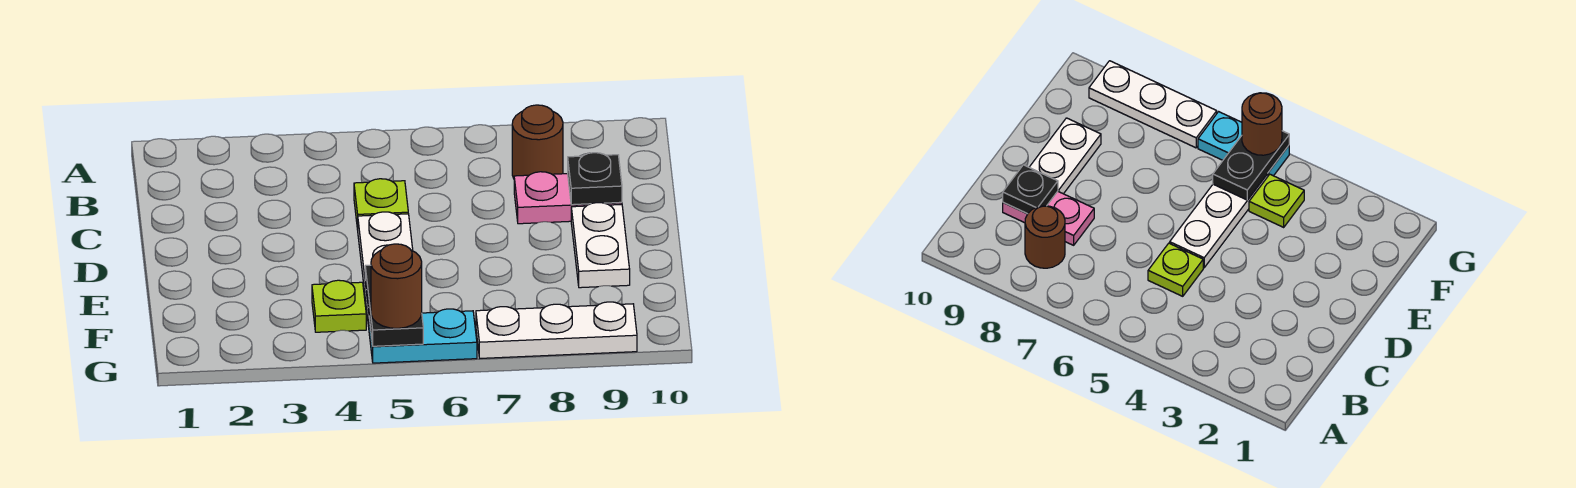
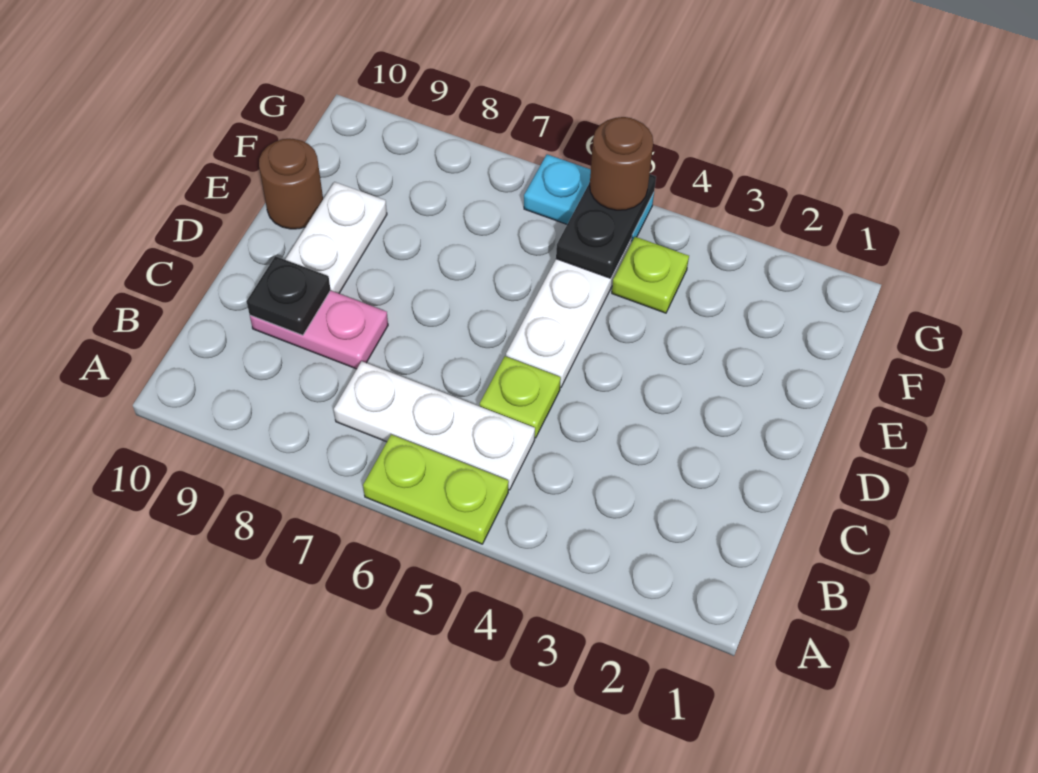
none -> lime plate A5:A6 level 1
brown round brick B8 level 1 -> brown round brick E10 level 1
white plate G7:G9 level 1 -> white plate B5:B7 level 1

